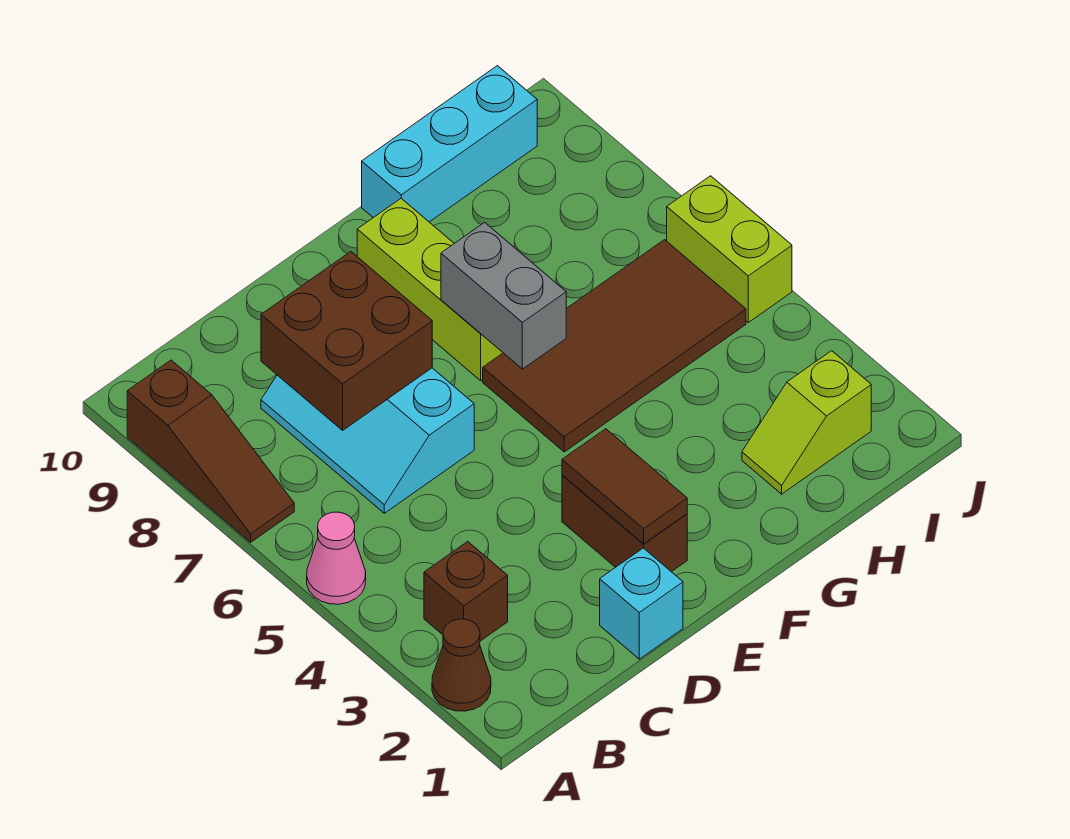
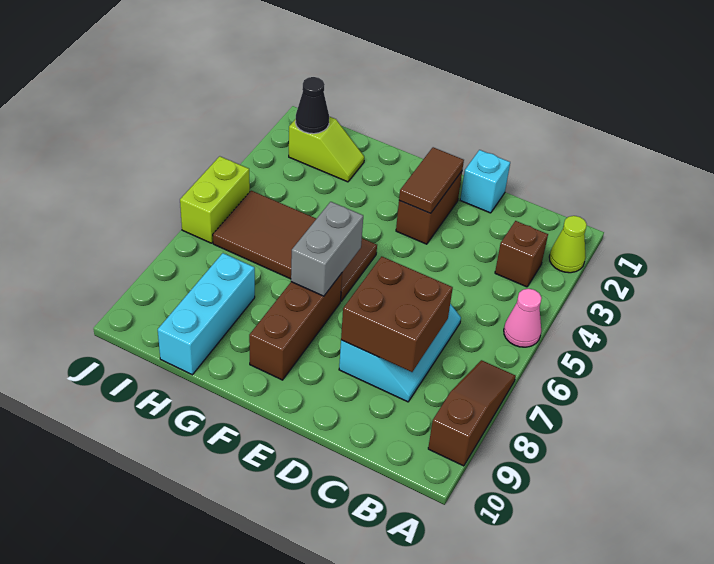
brown cone A2 level 1 -> lime cone A2 level 1
lime brick F7:F9 level 1 -> brown brick F7:F9 level 1
cyan brick G10:I10 level 1 -> cyan brick H8:H10 level 1
none -> black cone I2 level 2

